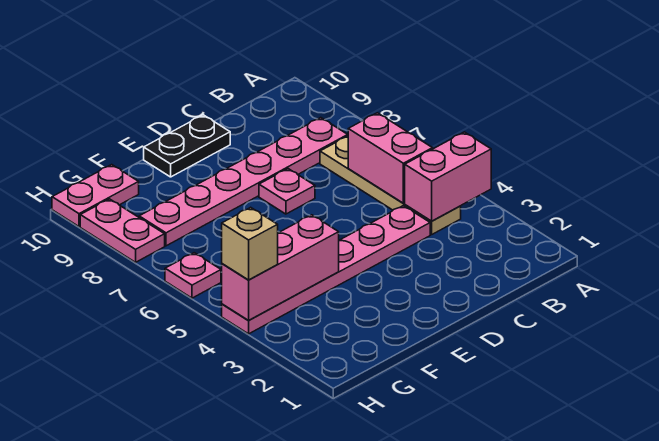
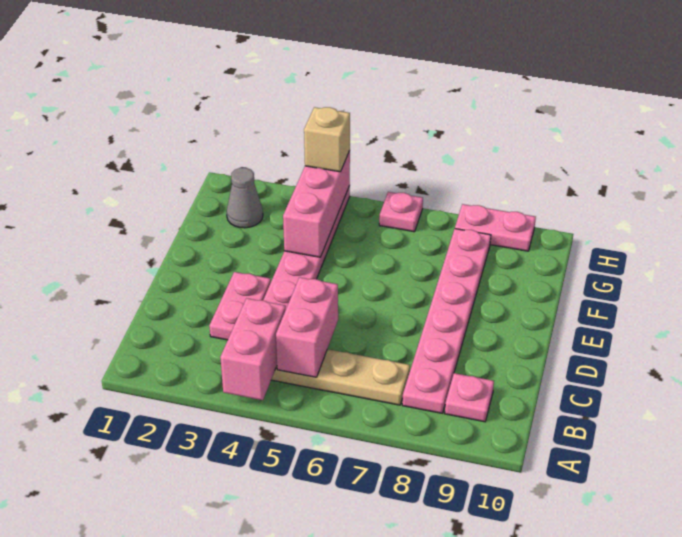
pink brick B5:B6 level 2 -> pink brick B5:C5 level 2
pink plate D7 level 1 -> pink plate B9 level 1
black plate D10:E10 level 1 -> none
none -> grey cone G2 level 1
pink plate G10:H10 level 1 -> pink plate C3:D3 level 1

